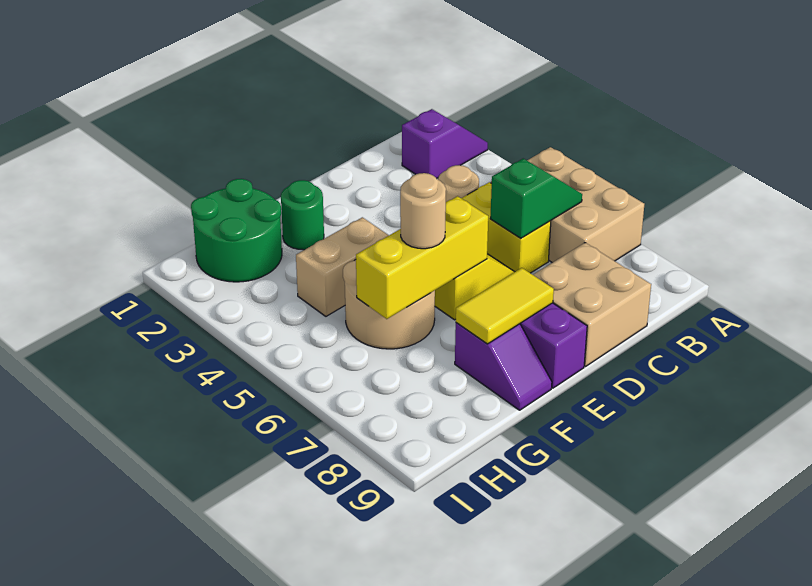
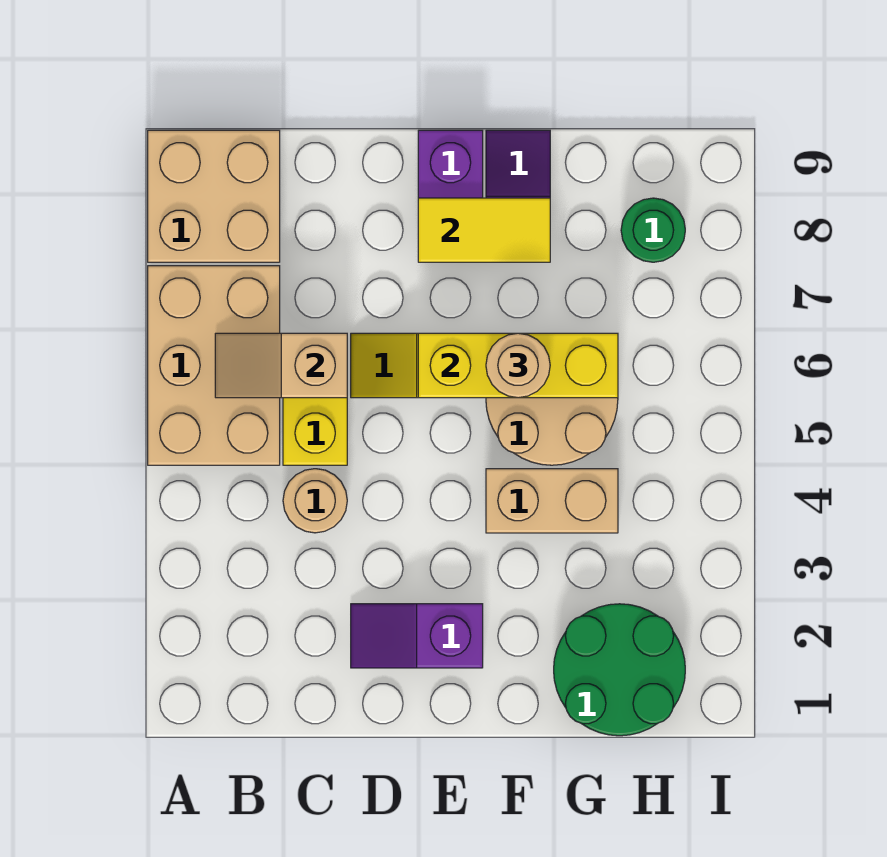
purple slope A2:B2 level 1 top B -> purple slope D2:E2 level 1 top E
green slope B6:C6 level 2 top C -> tan slope B6:C6 level 2 top C
tan brick C8:D9 level 1 -> tan brick A8:B9 level 1
green round brick F2 level 1 -> green round brick H8 level 1

